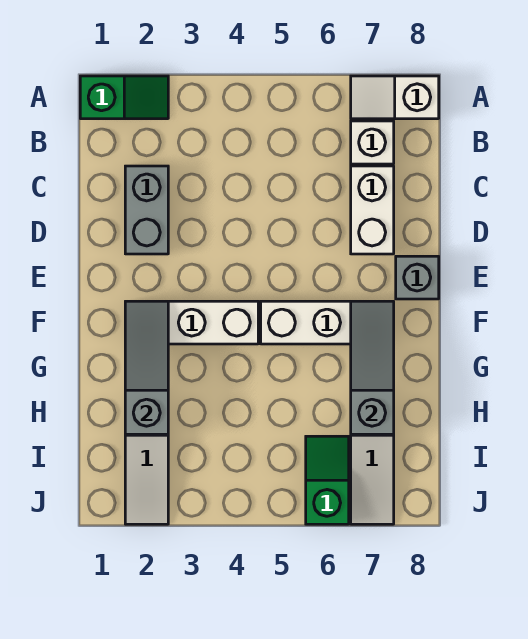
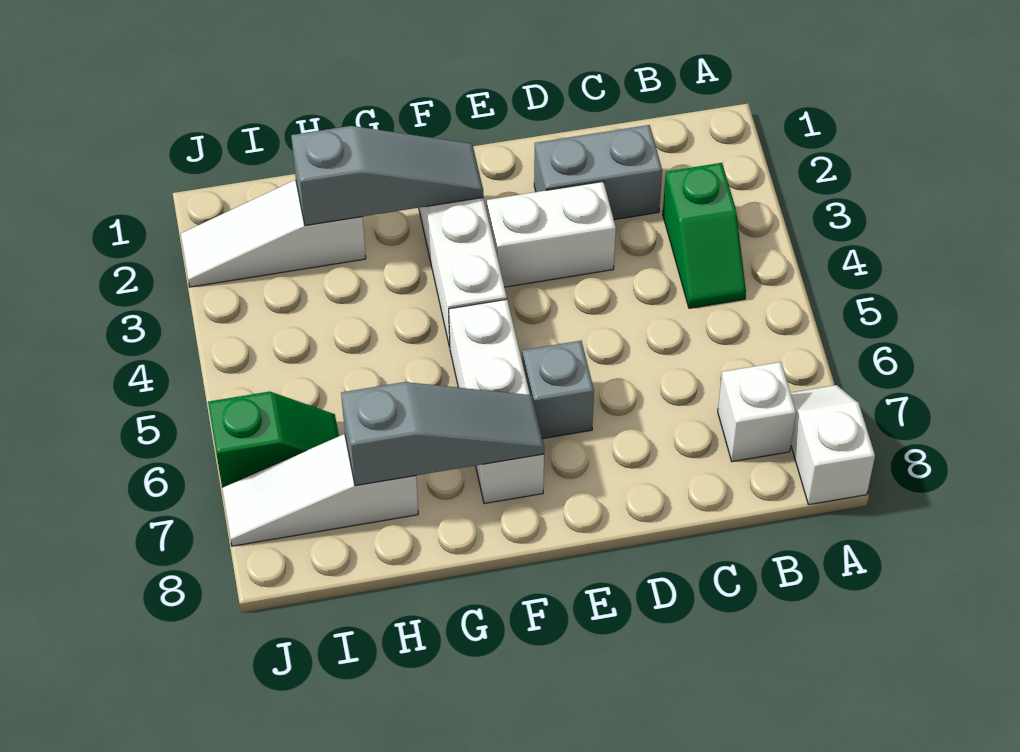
green slope A1:A2 level 1 top 1 -> green slope B3:B4 level 1 top 3
white brick C7:D7 level 1 -> white brick D3:E3 level 1
grey brick E8 level 1 -> grey brick E6 level 1

